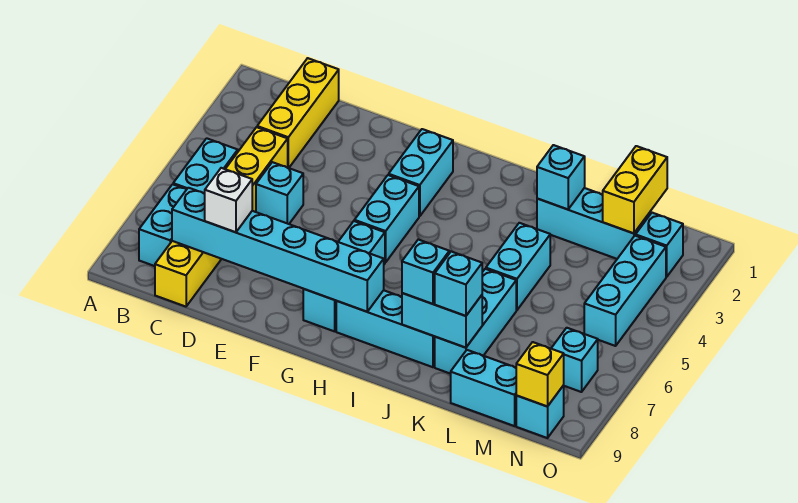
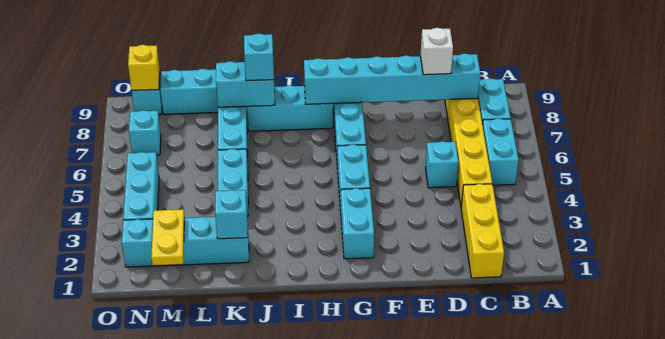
cyan brick K8 level 3 -> none
yellow brick M1:M2 level 2 -> yellow plate M1:M2 level 2

